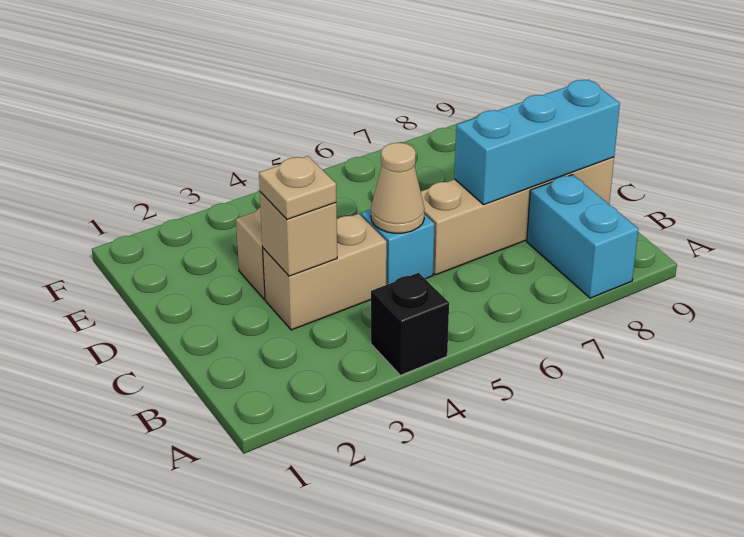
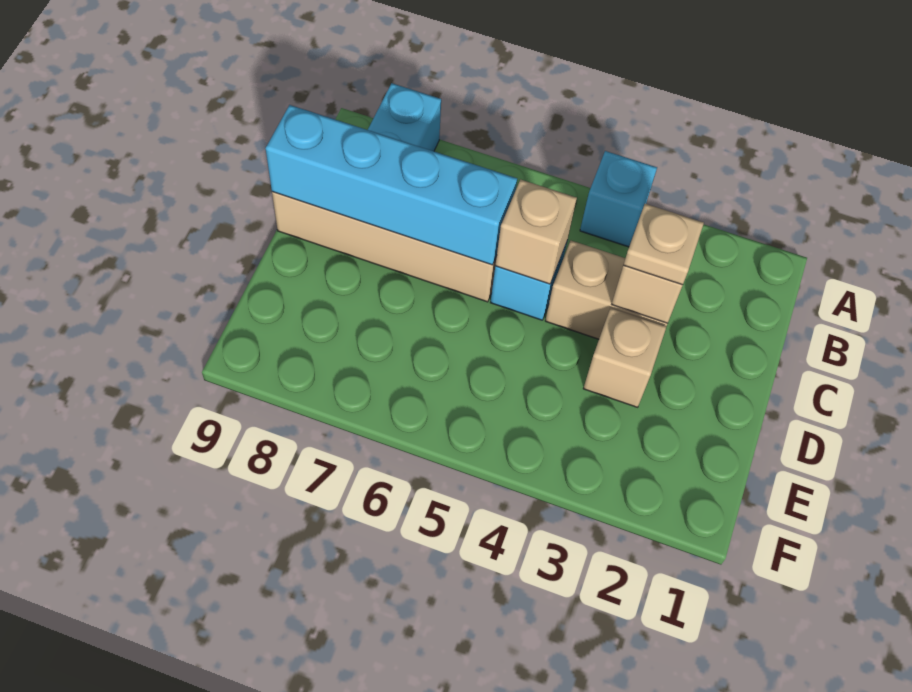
black brick A4 level 1 -> cyan brick A4 level 1
tan cone C5 level 2 -> tan brick C5 level 2
cyan brick C7:C9 level 2 -> cyan brick C6:C9 level 2

